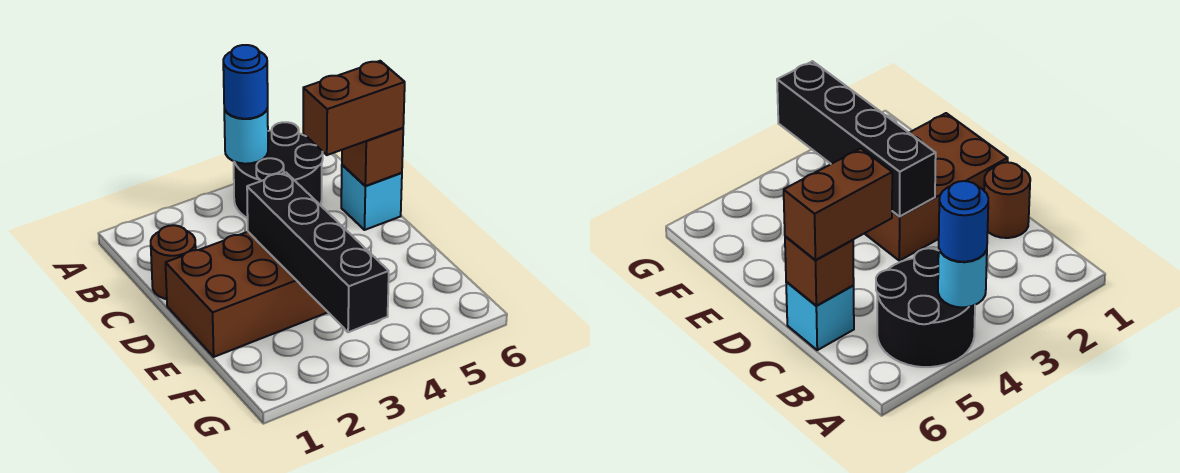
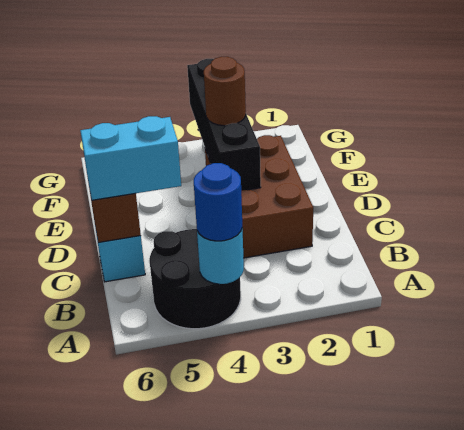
brown round brick C1 level 1 -> brown round brick E3 level 3
brown brick C5:C6 level 3 -> cyan brick C5:C6 level 3
brown brick D1:E3 level 1 -> brown brick C2:E3 level 1

